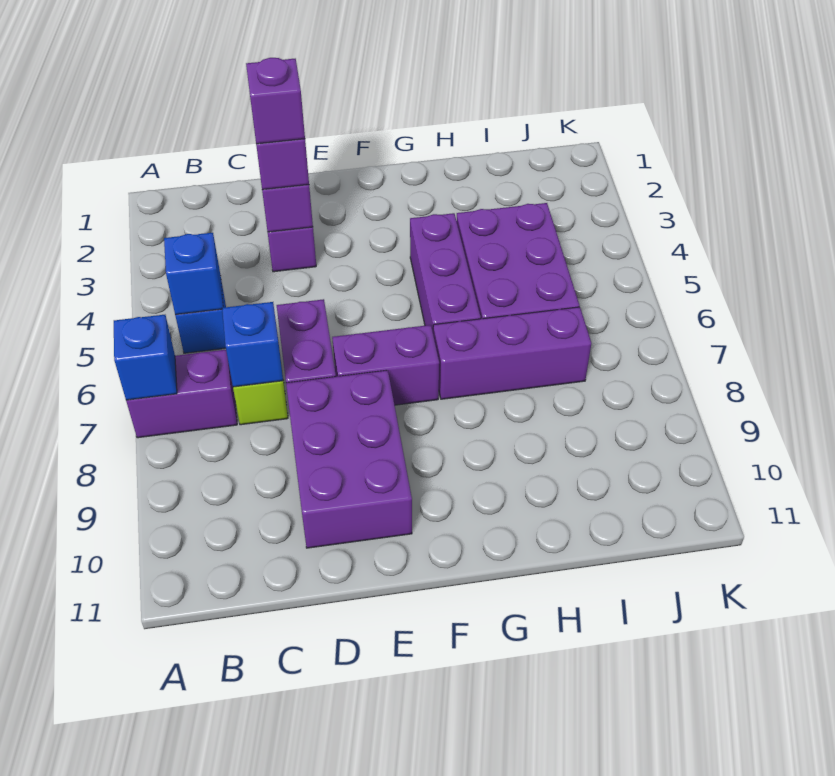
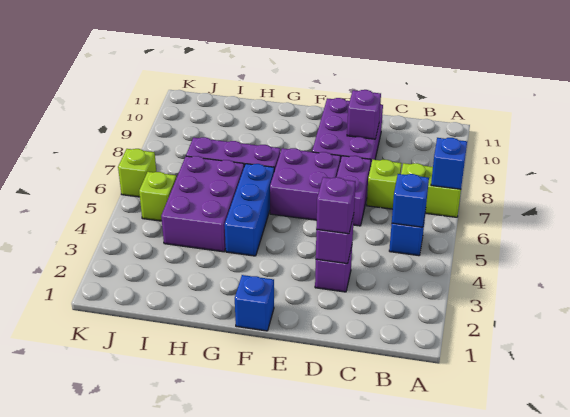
purple brick A7:B7 level 1 -> lime brick A7:B7 level 1
blue brick C7 level 2 -> blue brick F1 level 1
purple brick D3 level 4 -> purple brick D9 level 2
purple brick E7:F7 level 1 -> purple brick E6:F7 level 1
purple brick G4:G6 level 1 -> blue brick G4:G6 level 1
none -> lime brick J5 level 1
none -> lime brick K6 level 1

